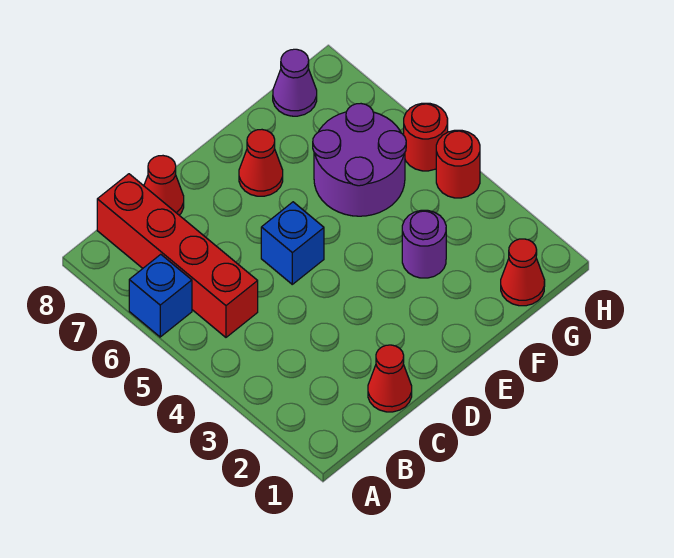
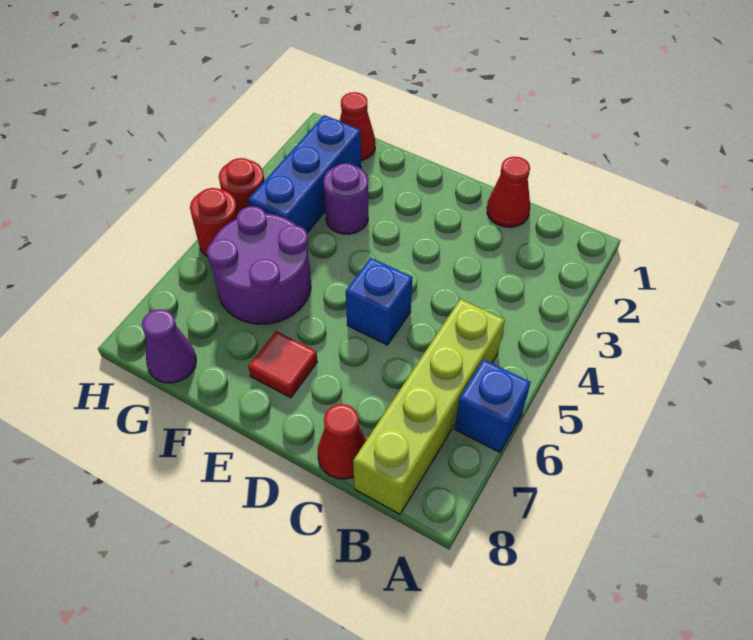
red brick B5:B8 level 1 -> lime brick B5:B8 level 1
red cone E7 level 1 -> red tile E7 level 1
none -> blue brick G2:G4 level 1

